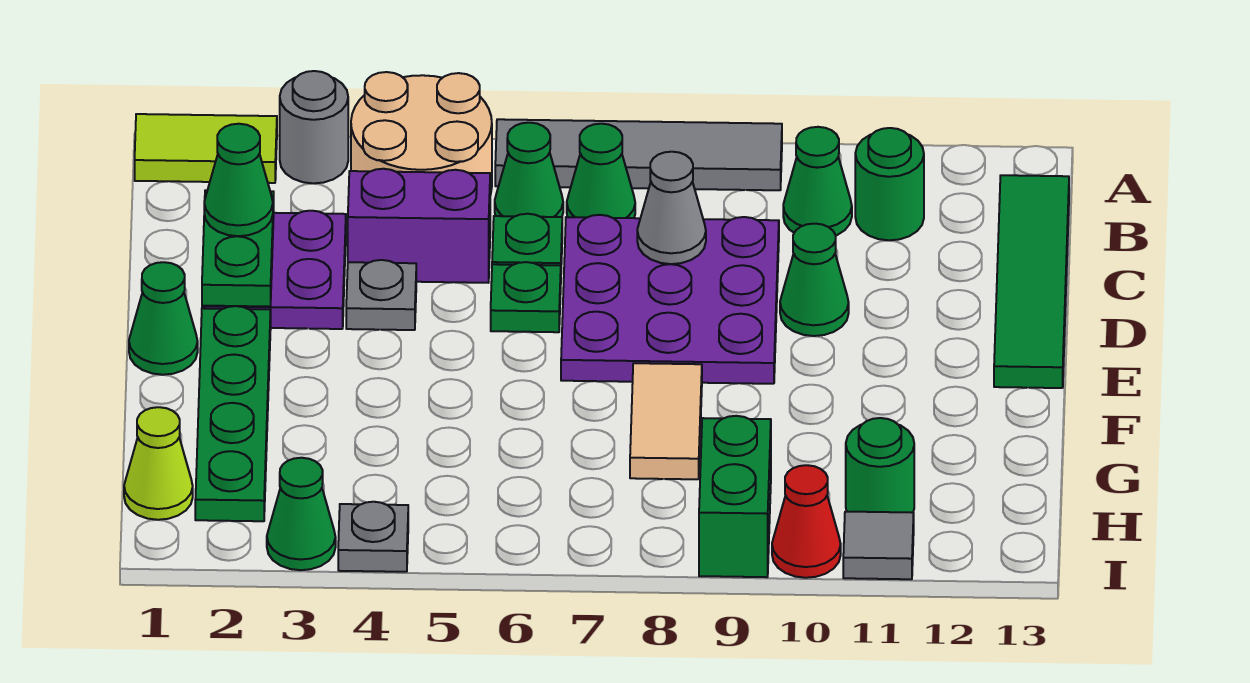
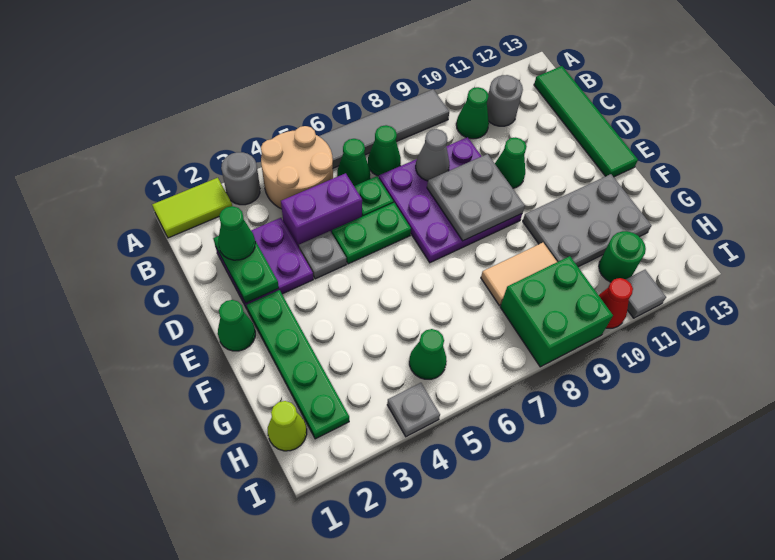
green round brick B11 level 1 -> grey round brick B11 level 1
green plate D6 level 1 -> green plate D5:D6 level 1
none -> grey plate D8:E9 level 2
tan tile F8:G8 level 1 -> tan tile G8:G9 level 1
none -> grey plate F10:G12 level 1
green brick H9:I9 level 1 -> green brick H8:I9 level 1
green cone I3 level 1 -> green cone H5 level 1

